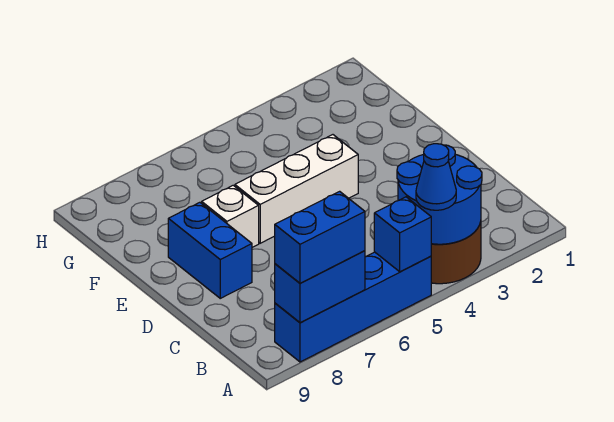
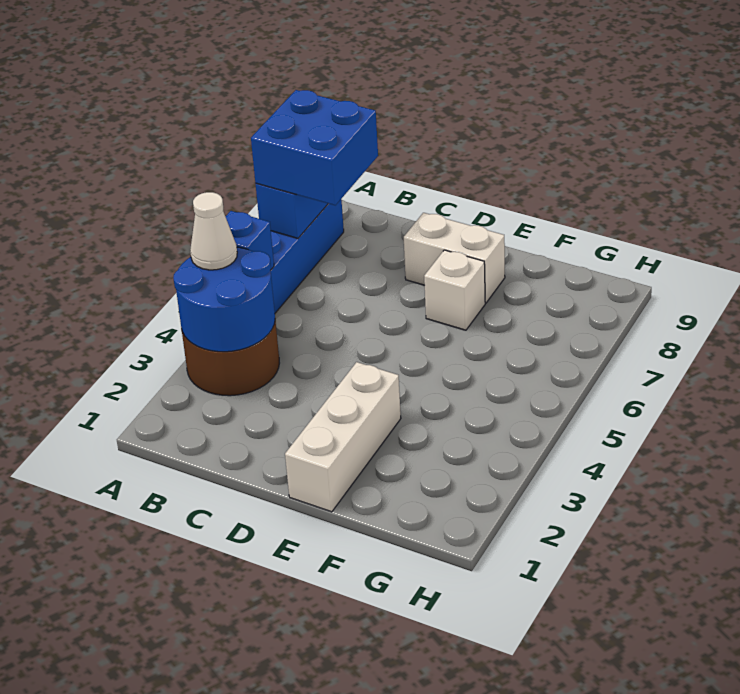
blue cone A4 level 3 -> white cone A4 level 3
blue brick A7:A8 level 3 -> blue brick A7:B8 level 3
blue brick D8:E8 level 1 -> white brick D8:E8 level 1
white brick E4:E6 level 1 -> white brick E1:E3 level 1

